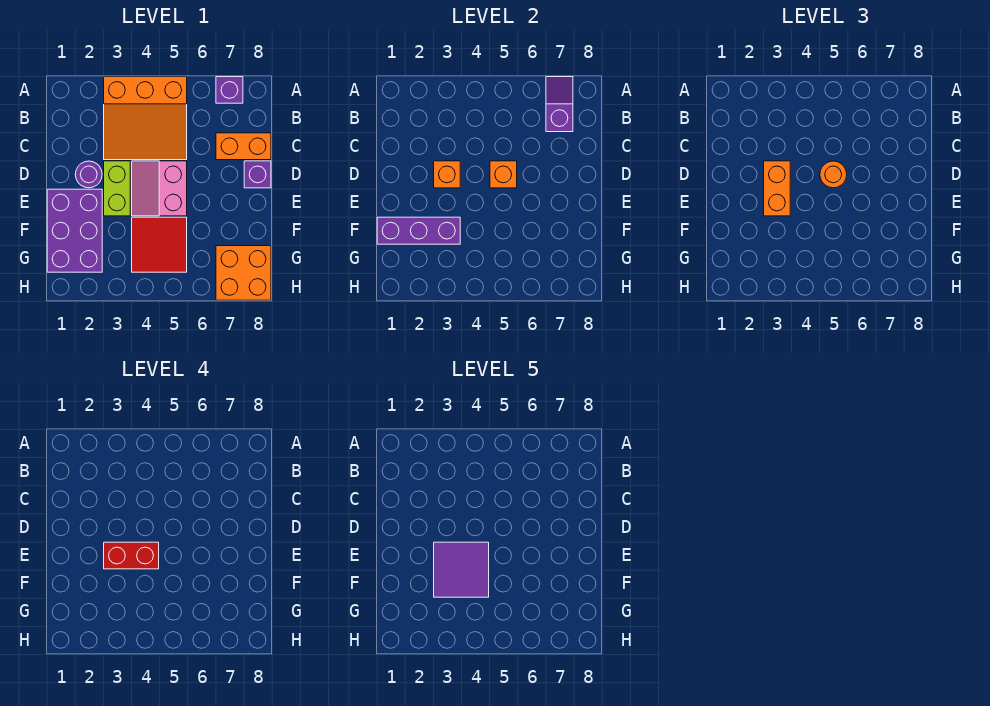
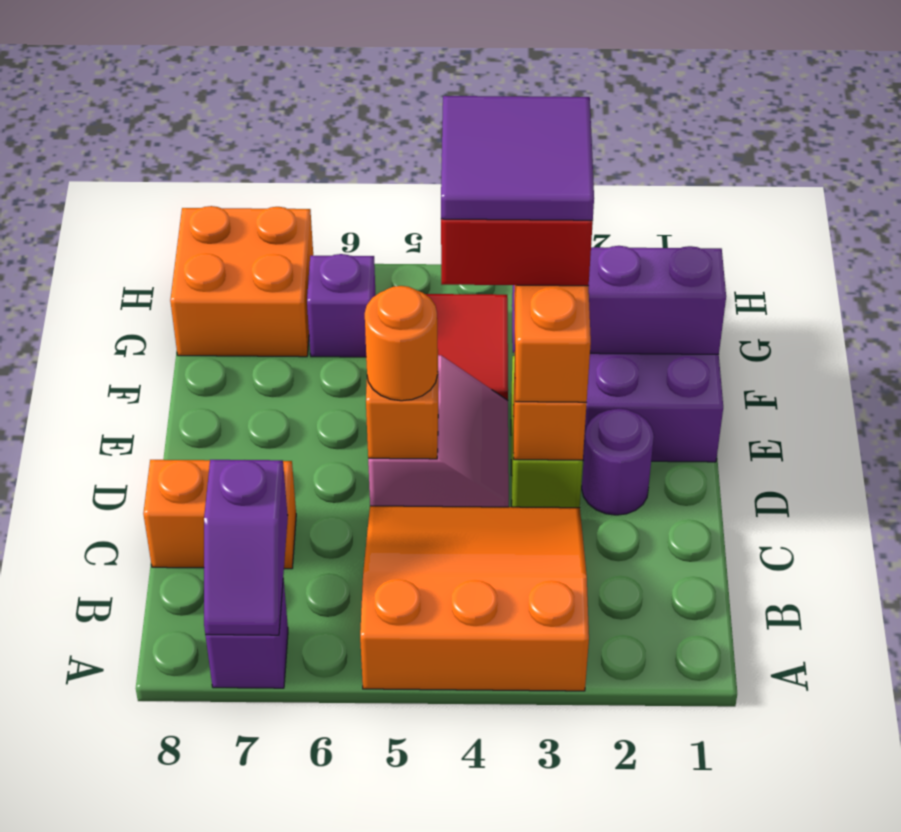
purple brick D8 level 1 -> purple brick G6 level 1

